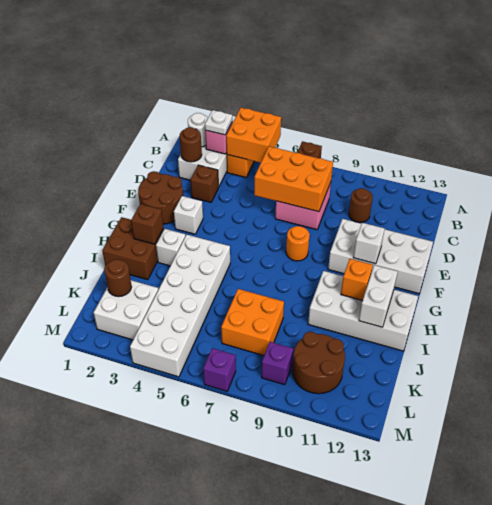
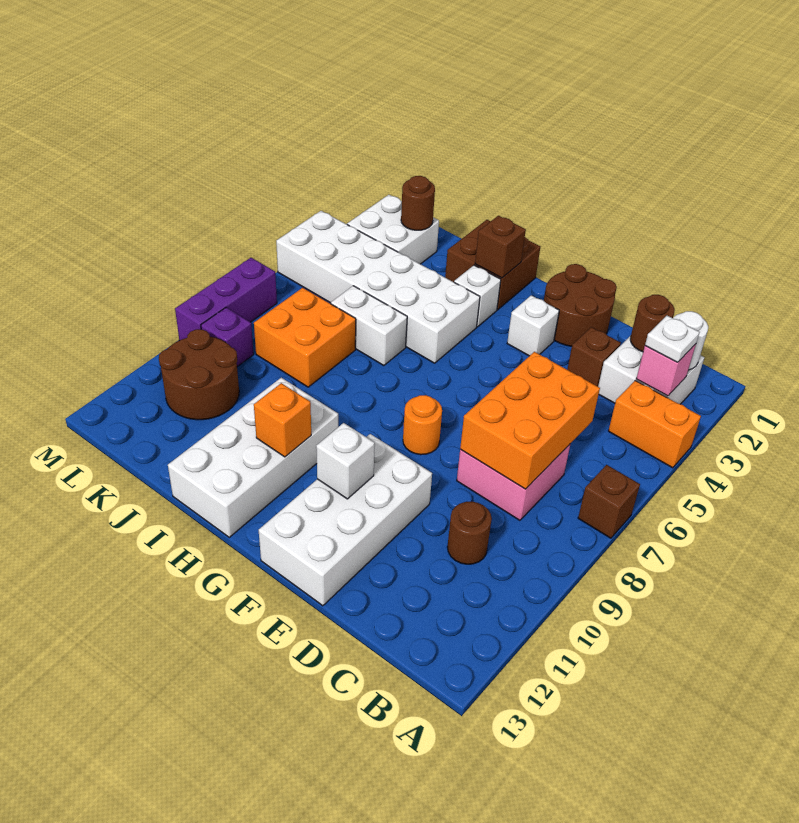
orange brick A4:B5 level 2 -> none
white brick H12:I12 level 2 -> white brick I6:J6 level 1
purple brick M7 level 1 -> purple brick M7:M9 level 1

